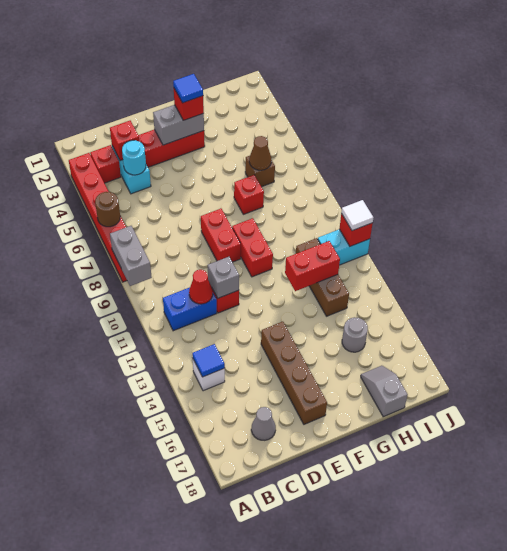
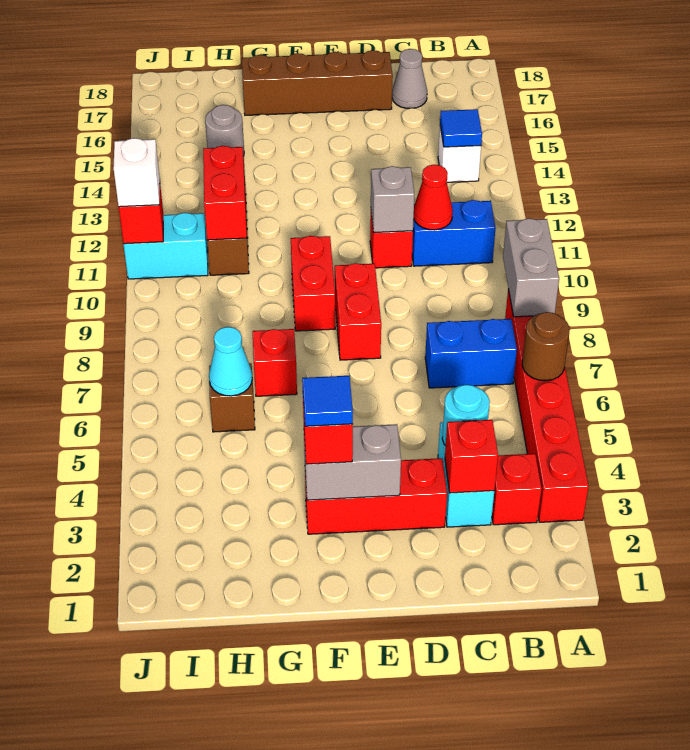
none -> blue brick B7:C7 level 1
brown brick E14:E17 level 1 -> brown brick D17:G17 level 1
red brick G12:H12 level 2 -> red brick H11:H12 level 2
brown cone H6 level 2 -> cyan cone H6 level 2
grey slope H17:H18 level 1 top 18 -> none
white tile J11 level 3 -> white brick J11 level 3

